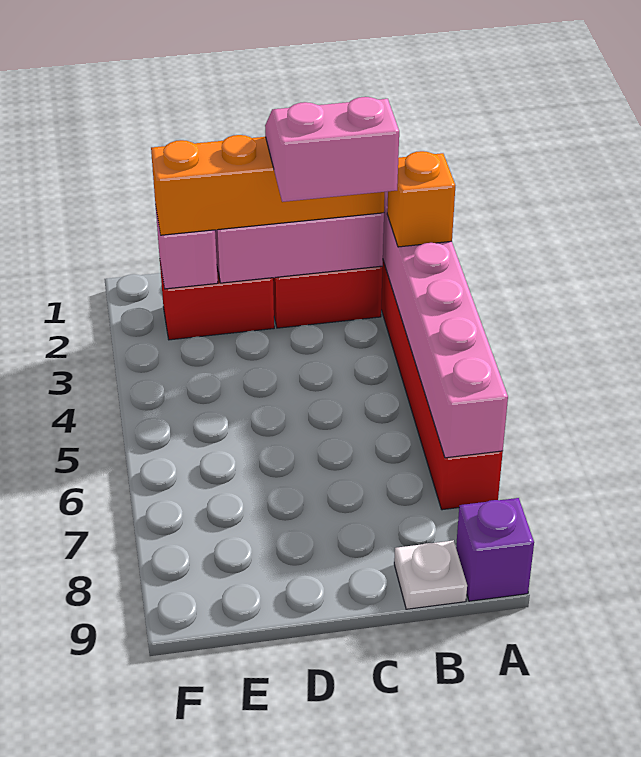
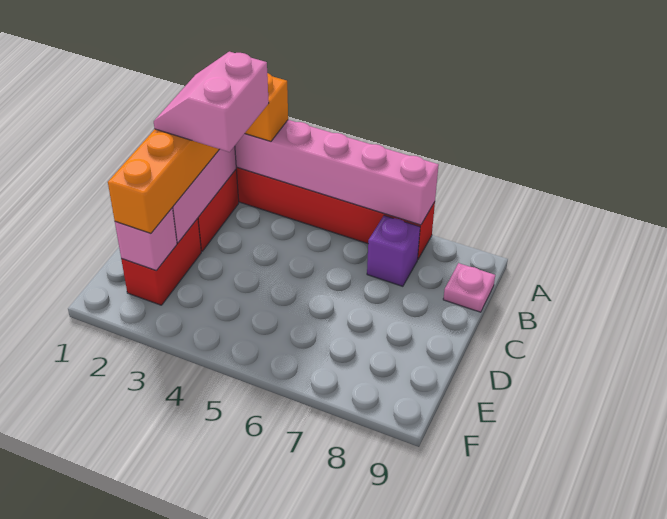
purple brick A9 level 1 -> purple brick B7 level 1
white plate B9 level 1 -> pink plate B9 level 1

